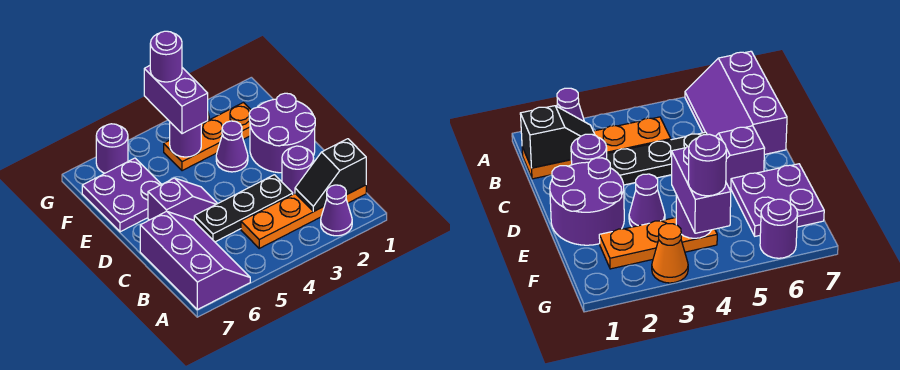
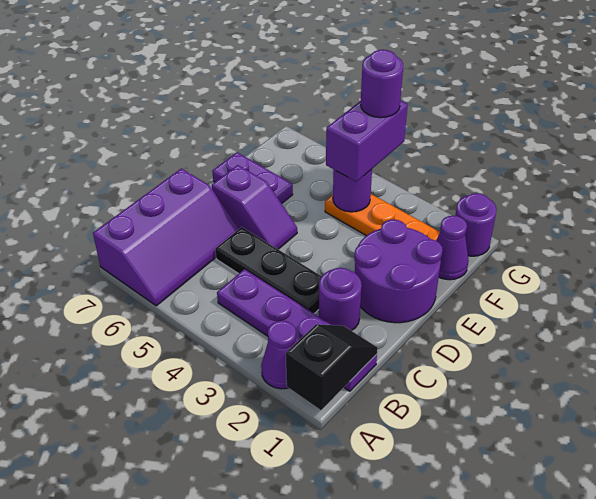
orange plate B1:B4 level 1 -> purple plate B1:B4 level 1
black slope B1:B2 level 2 top 1 -> black slope A1:B1 level 2 top A
purple cone E3 level 1 -> purple cone F1 level 1
purple plate E6:F7 level 1 -> purple plate E6:E7 level 1
orange cone G3 level 1 -> none
purple round brick G6 level 1 -> purple round brick G1 level 1

